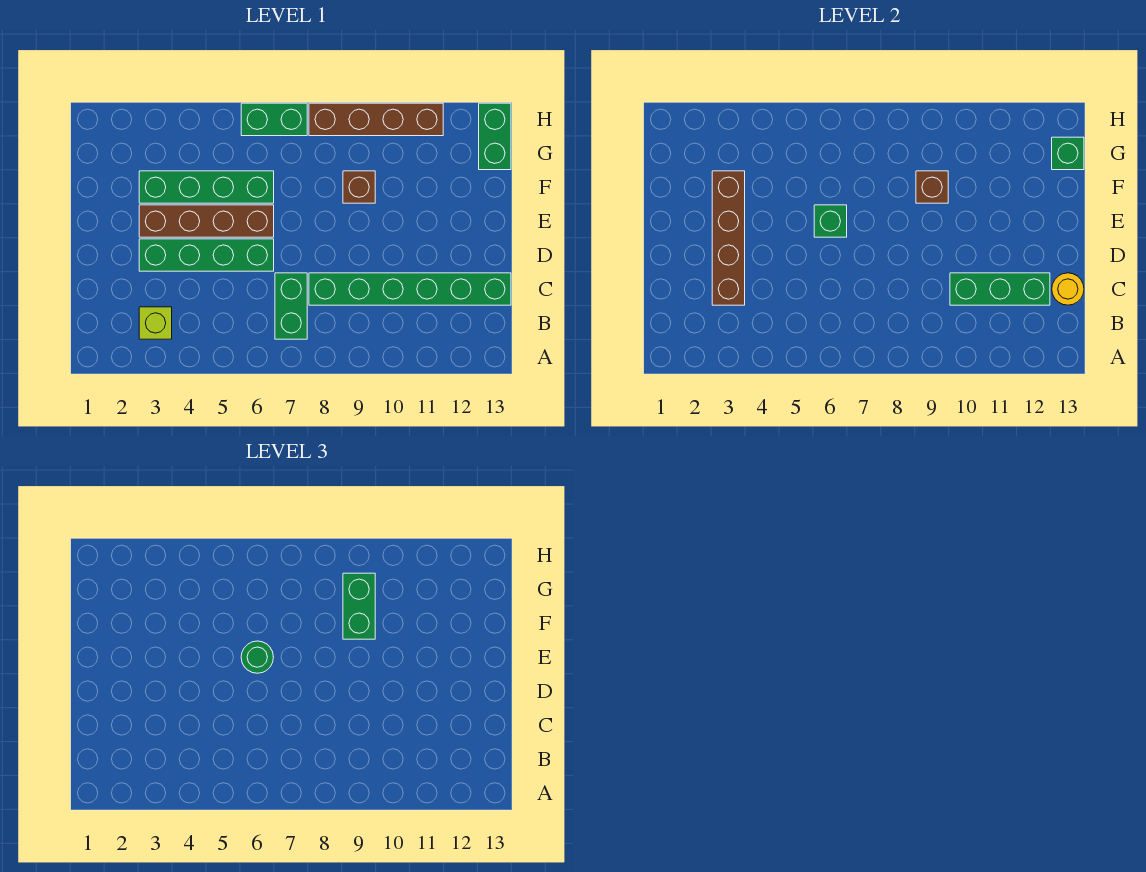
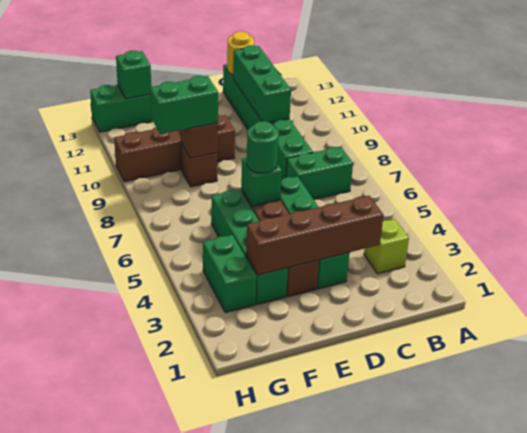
green brick H6:H7 level 1 -> green brick G3:G4 level 1
brown brick H8:H11 level 1 -> brown brick E10:H10 level 1

